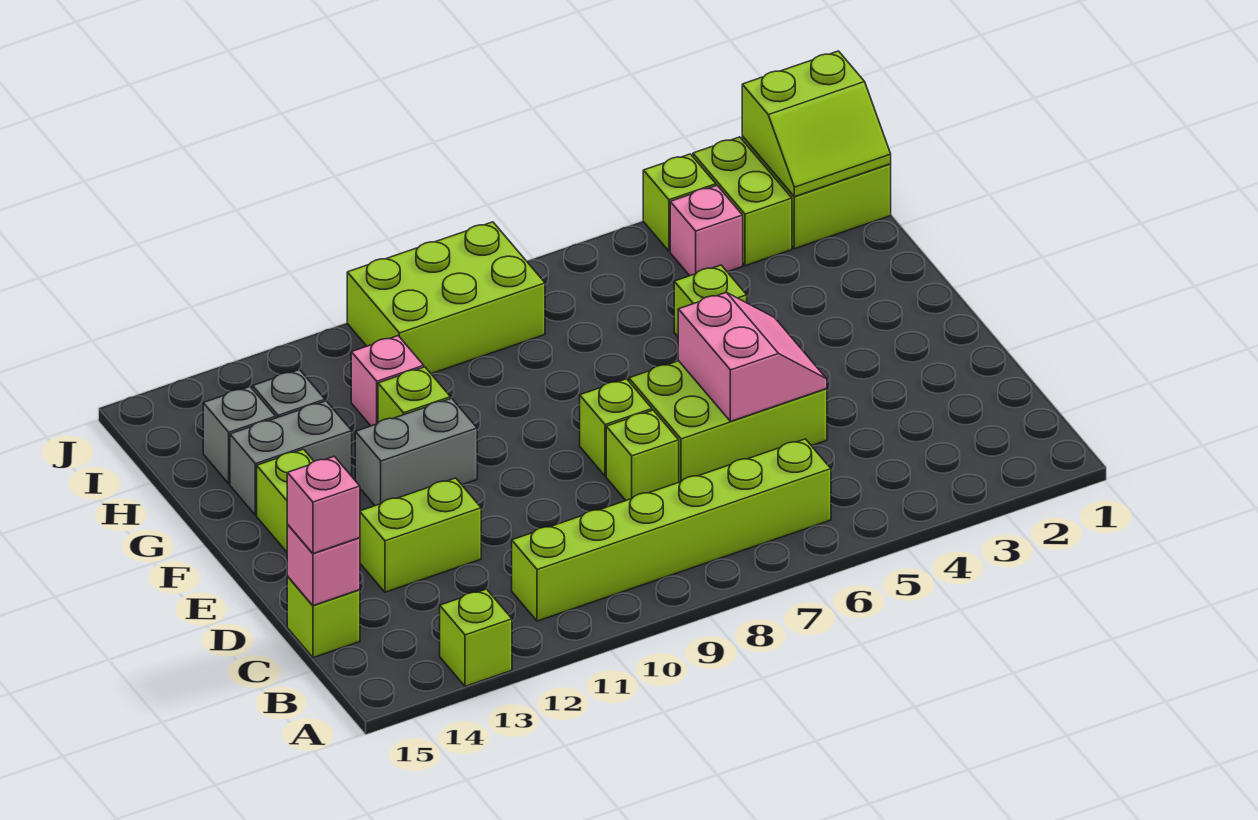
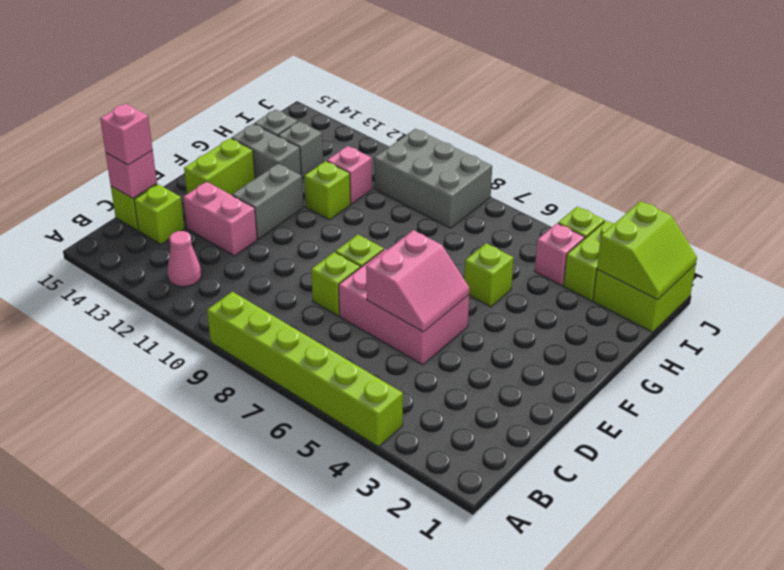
lime brick A13 level 1 -> lime brick C14 level 1
lime brick B6:B11 level 1 -> lime brick A4:A9 level 1
none -> pink cone B12 level 1
lime brick D5:E7 level 1 -> pink brick D5:E7 level 1
lime brick D12:D13 level 1 -> pink brick D12:D13 level 1
grey brick F11:F12 level 1 -> grey brick E12:F12 level 1
lime slope I1:J2 level 2 top J -> lime slope I1:J2 level 2 top 2
lime brick I8:J10 level 1 -> grey brick I8:J10 level 1

